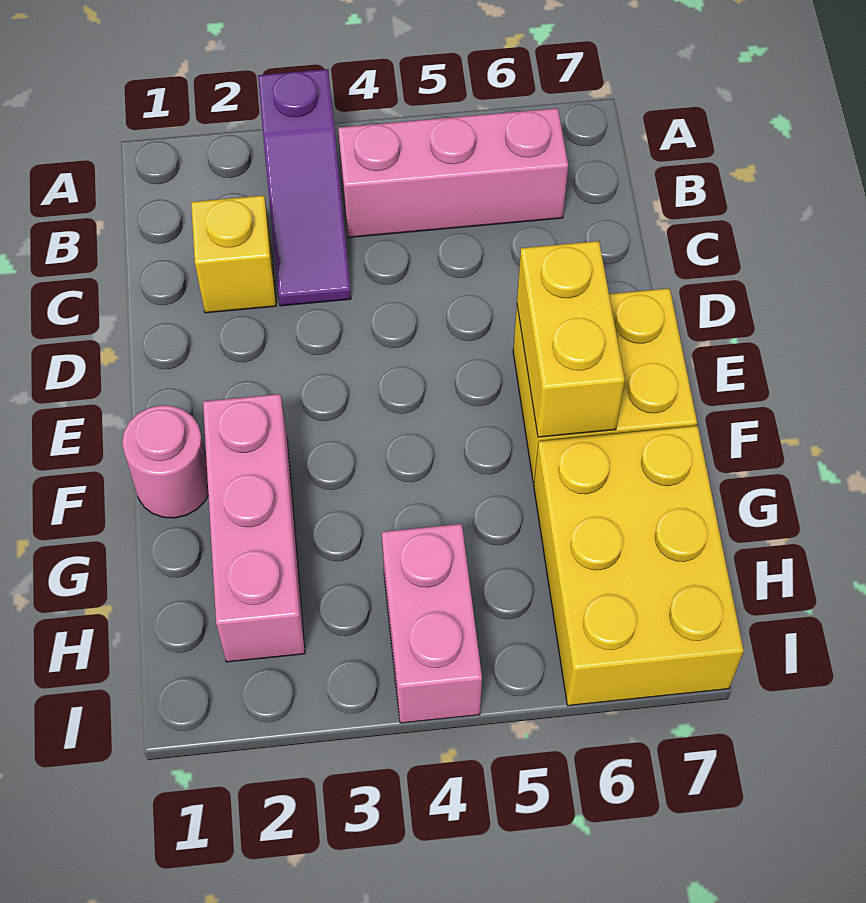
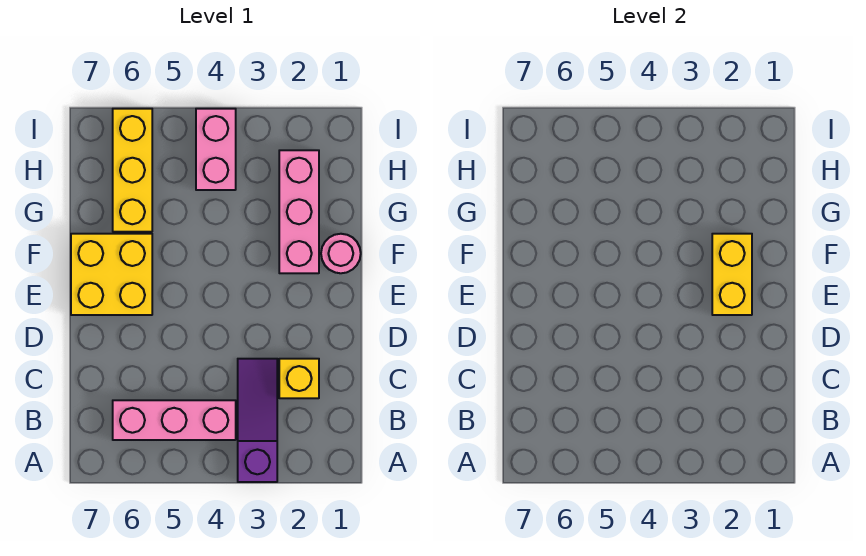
yellow brick E6:F6 level 2 -> yellow brick E2:F2 level 2
yellow brick G6:I7 level 1 -> yellow brick G6:I6 level 1

